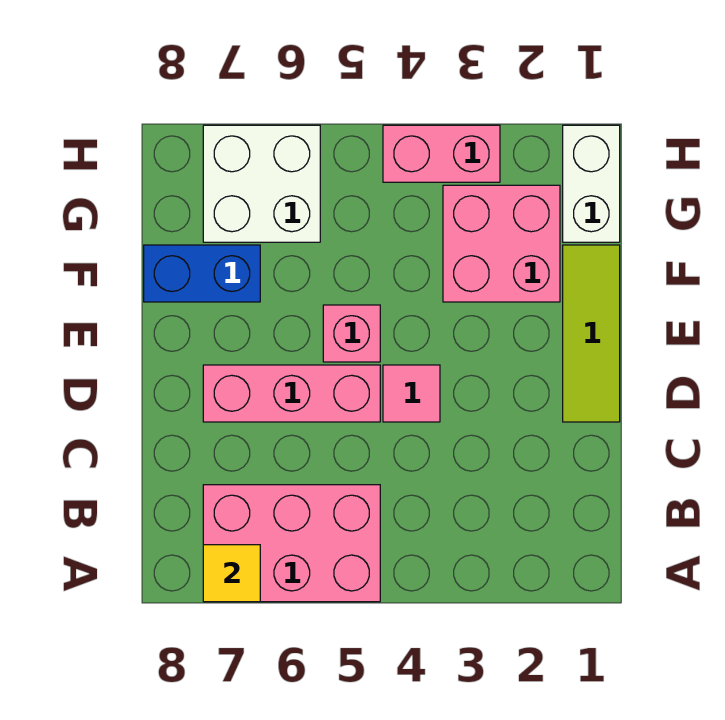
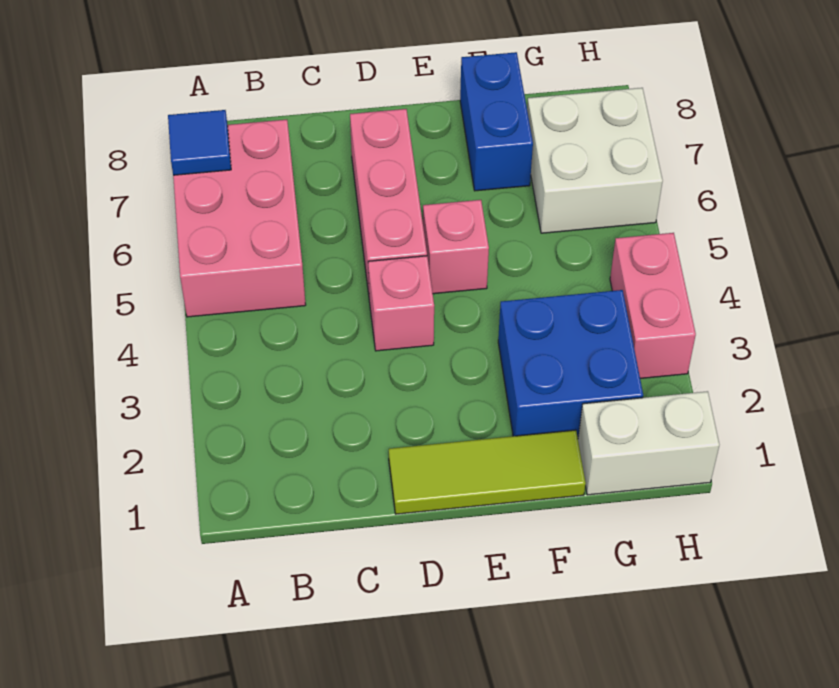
yellow tile A7 level 2 -> blue tile A7 level 2
pink tile D4 level 1 -> pink brick D4 level 1
pink brick F2:G3 level 1 -> blue brick F2:G3 level 1

